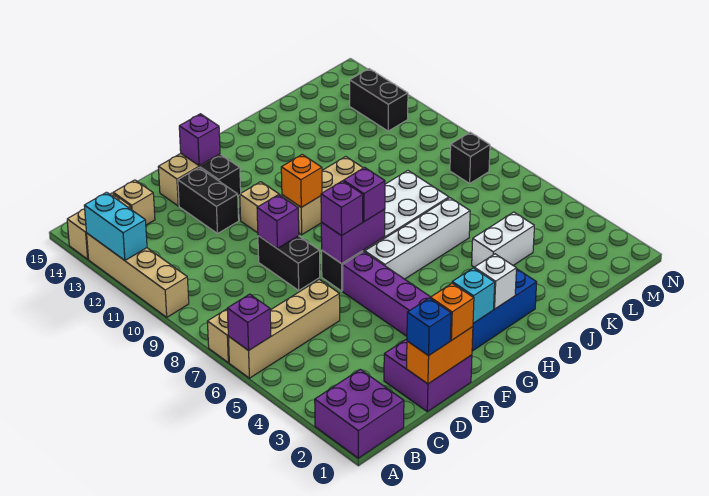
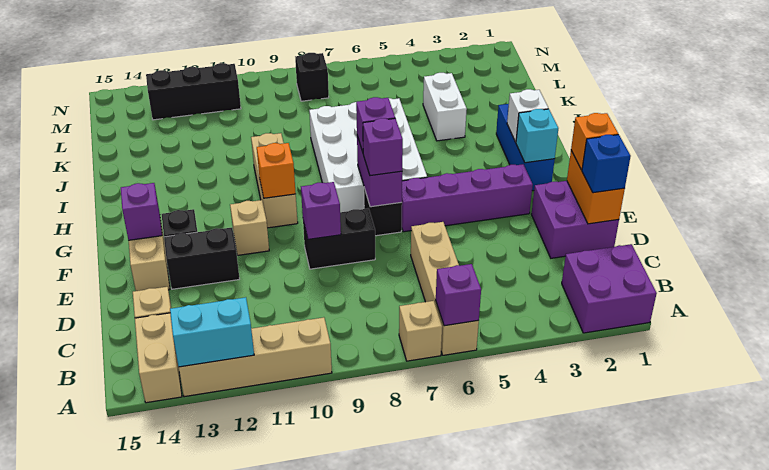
black brick M12:M13 level 1 -> black brick M11:M13 level 1

